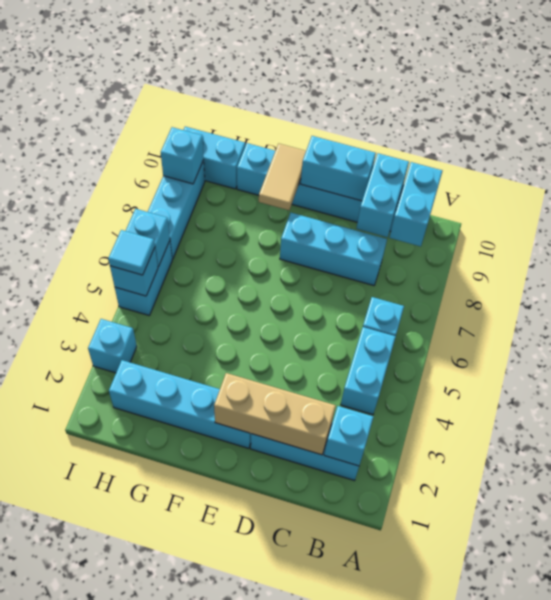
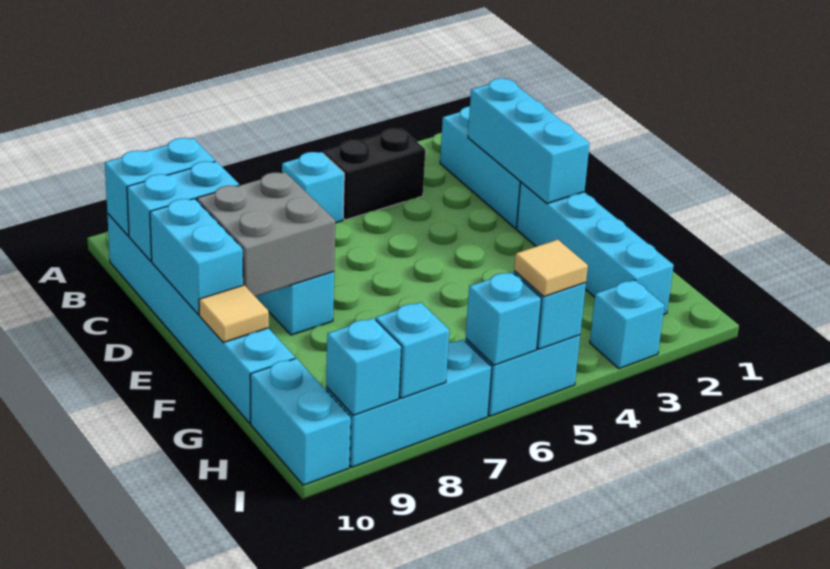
cyan brick B2 level 2 -> cyan brick I8 level 2
cyan brick B4:B5 level 1 -> black brick B4:B5 level 1
tan brick C2:E2 level 2 -> cyan brick C2:E2 level 2
none -> grey brick D8:E9 level 2
tan tile F9:F10 level 2 -> tan tile F10 level 2
cyan tile I5 level 3 -> tan tile I5 level 3

